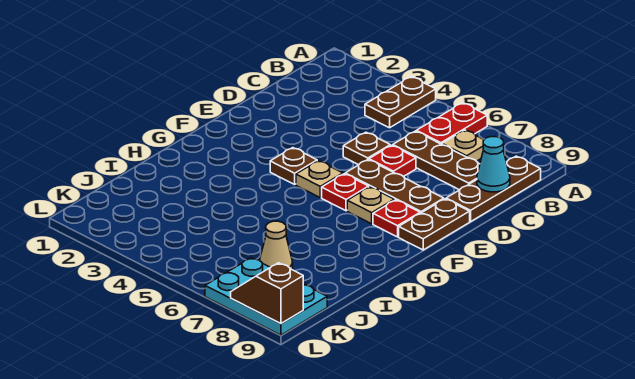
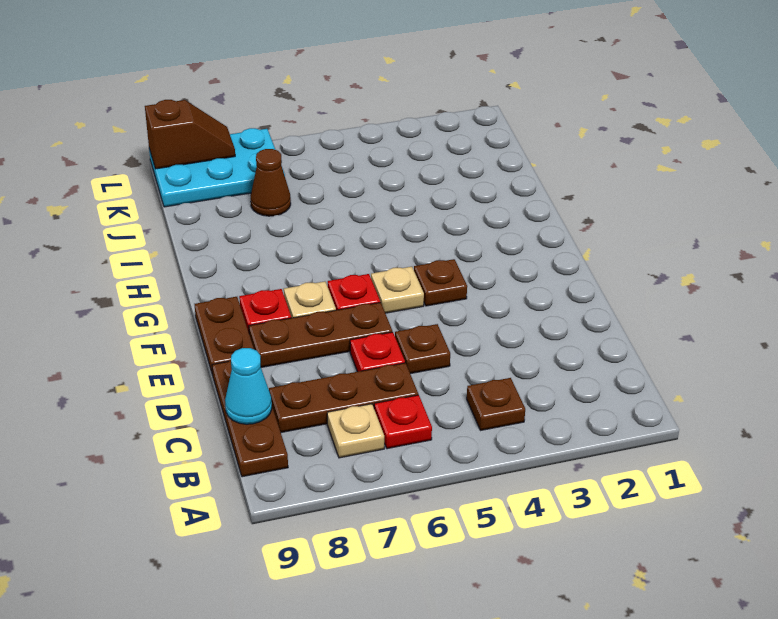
brown plate A4:B4 level 1 -> brown plate B4 level 1
red plate A6:B6 level 1 -> red plate B6 level 1
tan cone J7 level 1 -> brown cone J7 level 1

